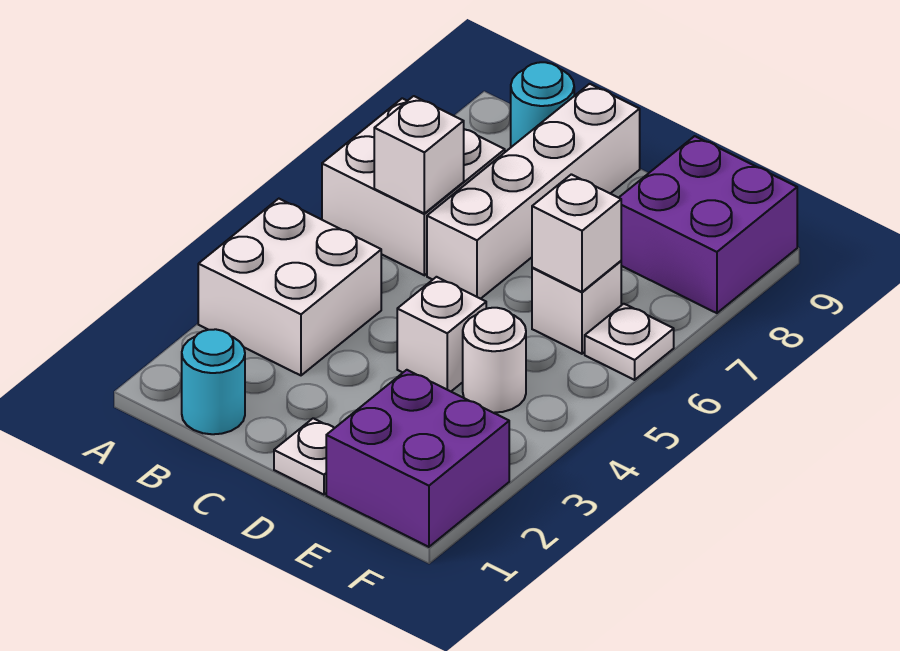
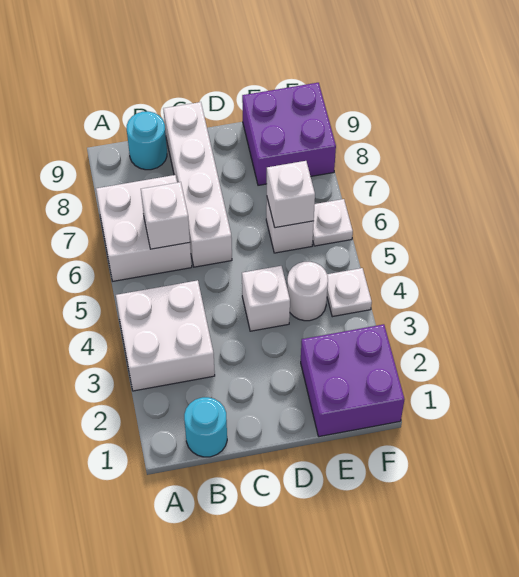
white plate D1 level 1 -> white plate F4 level 1

